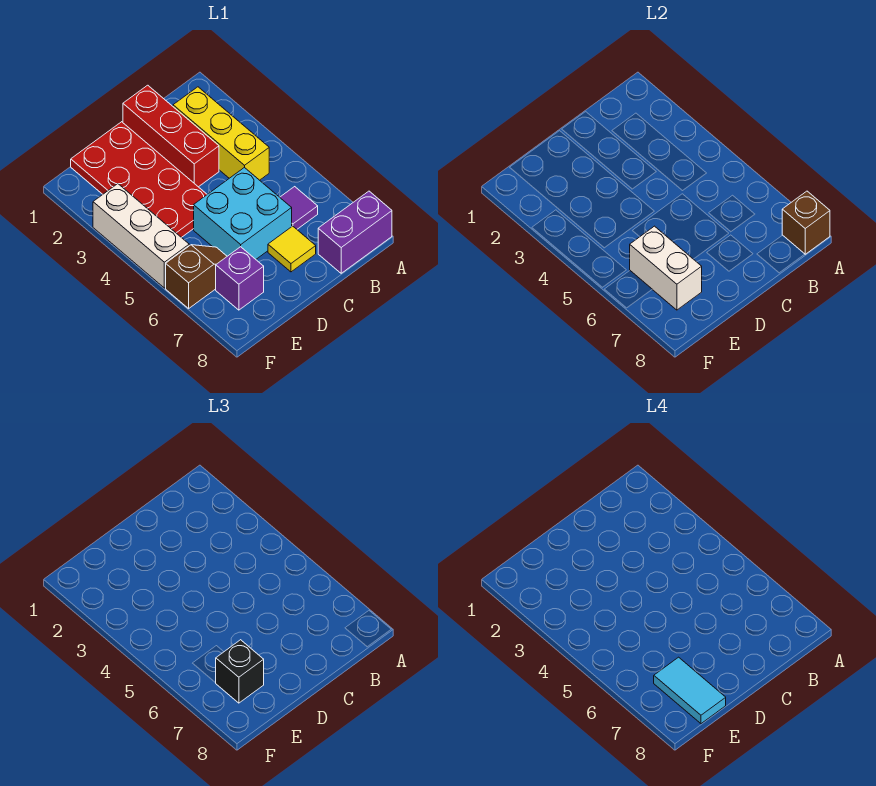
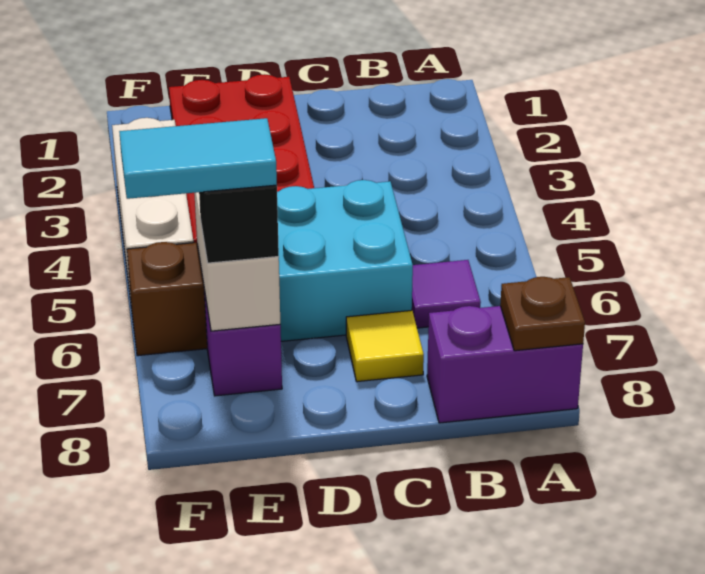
brown brick A8 level 2 -> brown plate A8 level 2
yellow brick B2:B4 level 1 -> none
red brick C1:C3 level 1 -> none
cyan tile E7:E8 level 4 -> cyan tile E7:F7 level 4

